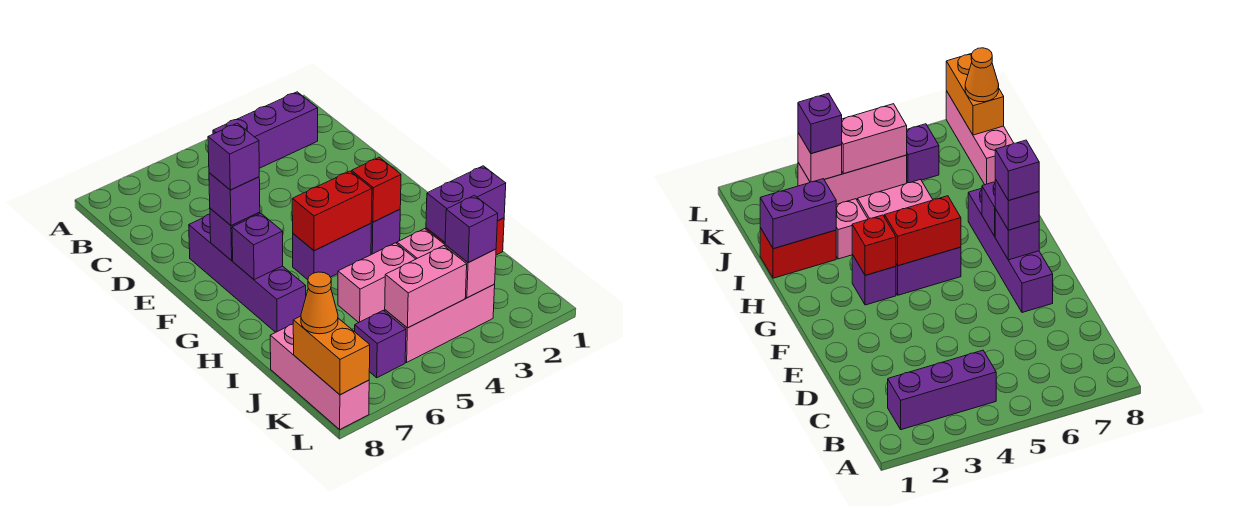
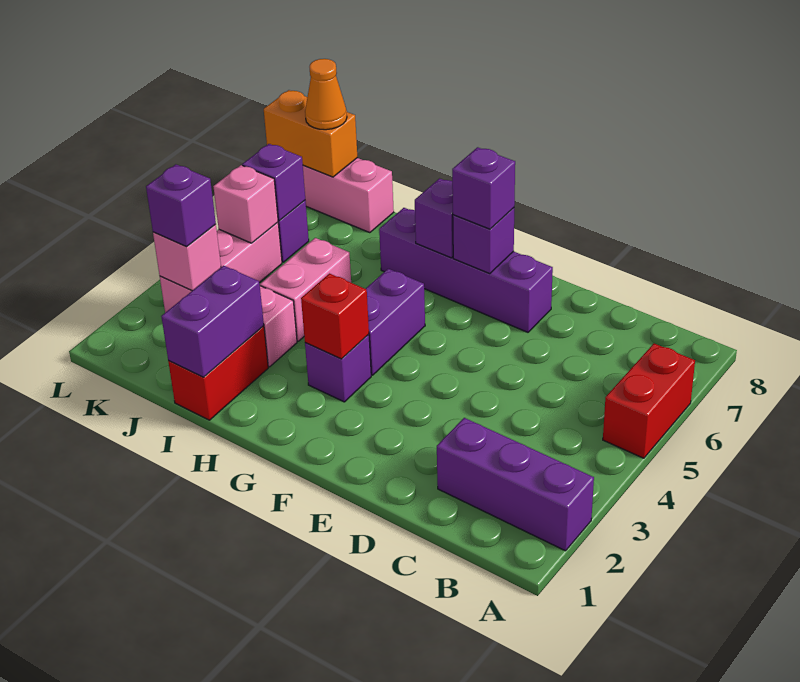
purple brick B2:B4 level 1 -> purple brick A2:C2 level 1
purple brick F7 level 4 -> purple brick K6 level 2
red brick G4:G5 level 2 -> red brick A5:A6 level 1
pink brick K4:K5 level 2 -> pink brick K5 level 2

